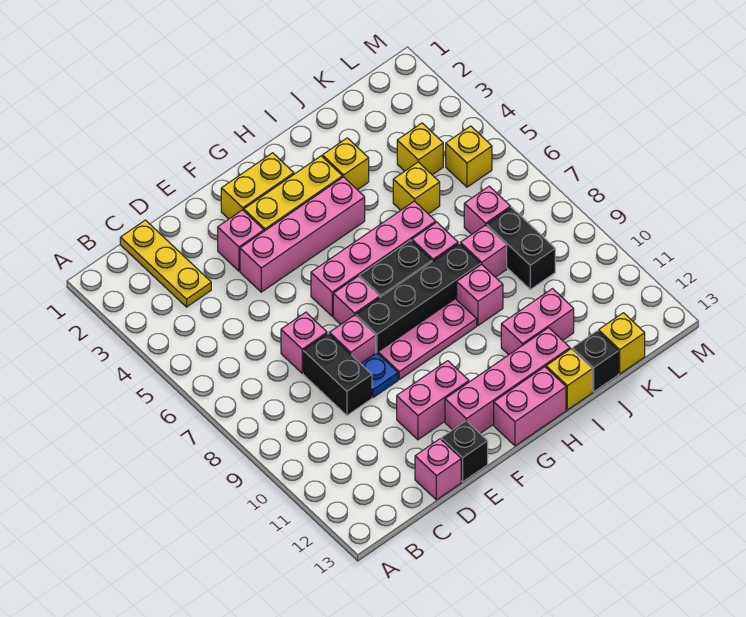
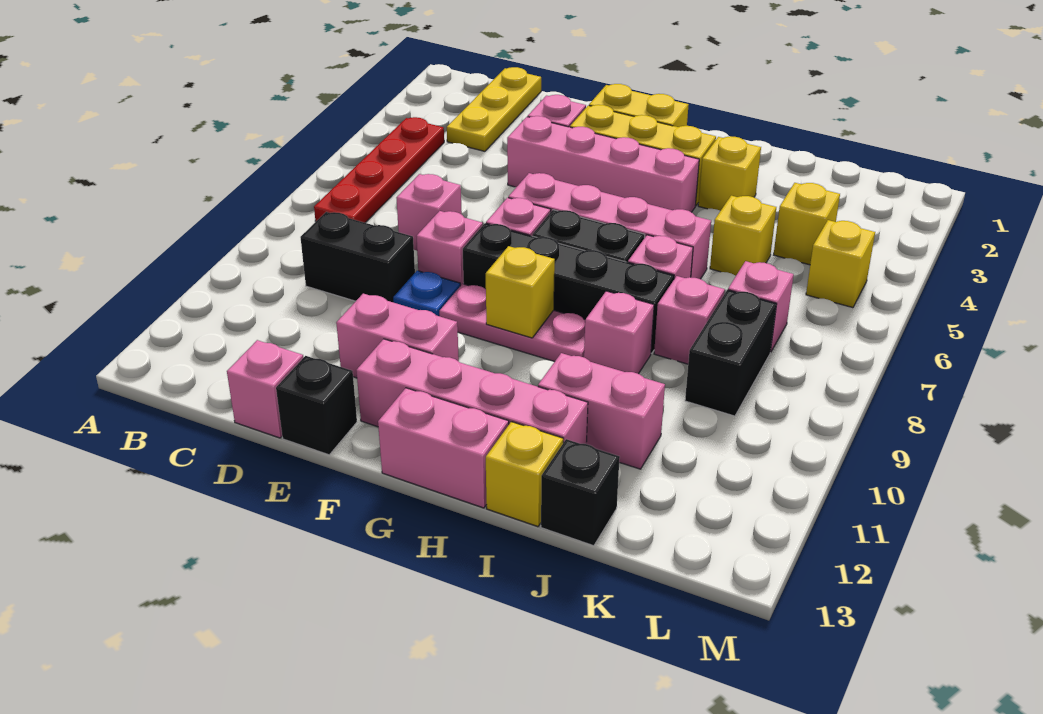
none -> red plate B4:B7 level 1
black brick D8:D9 level 1 -> black brick C9:D9 level 1
yellow brick K13 level 1 -> yellow brick G9 level 2

